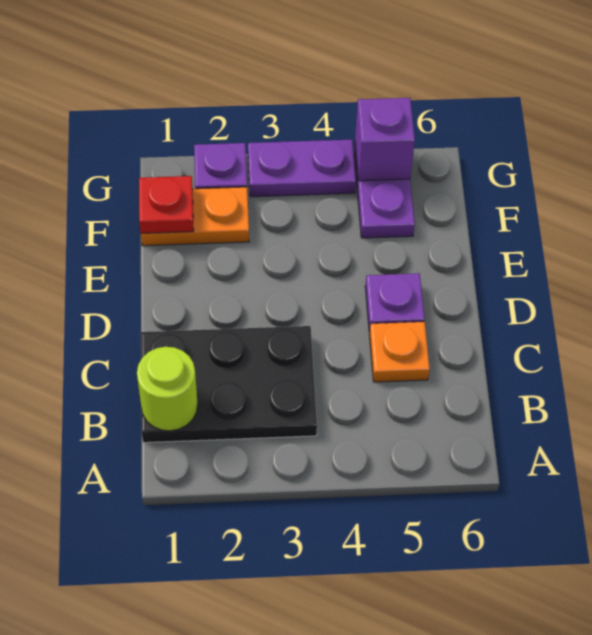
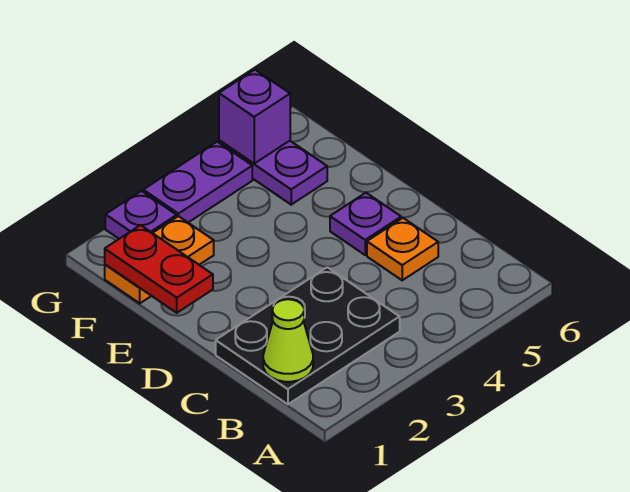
lime round brick B1 level 2 -> lime cone B1 level 2
red plate F1 level 2 -> red plate E1:F1 level 2

